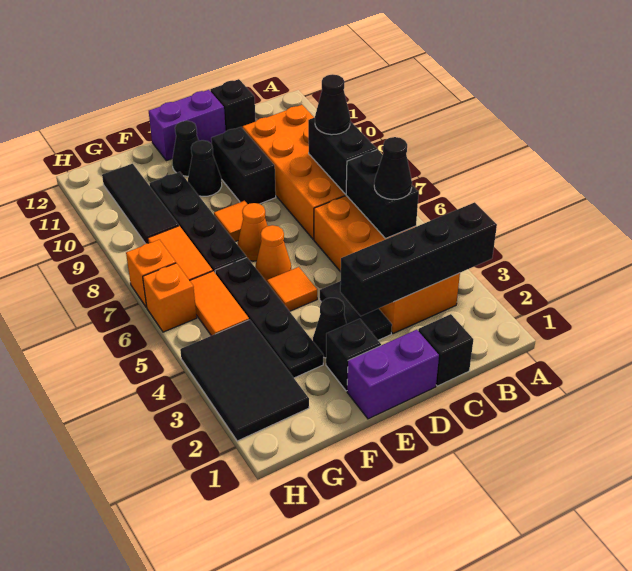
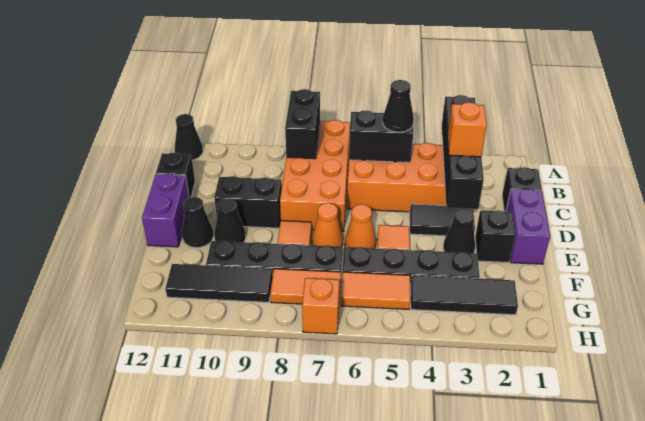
orange brick B7:C10 level 1 -> orange brick A7:D8 level 1
black brick B7:B8 level 2 -> black brick A8:B8 level 2
black cone B8 level 3 -> black cone A12 level 1
black tile G2:H4 level 1 -> black tile G2:G4 level 1
orange brick H6 level 1 -> orange brick C3 level 3

